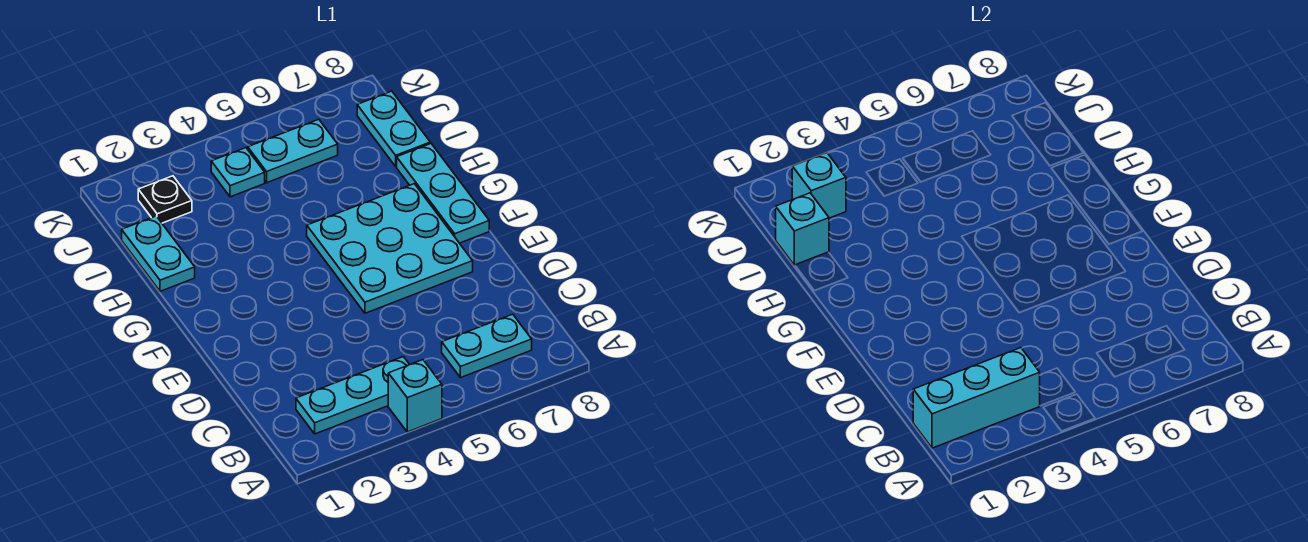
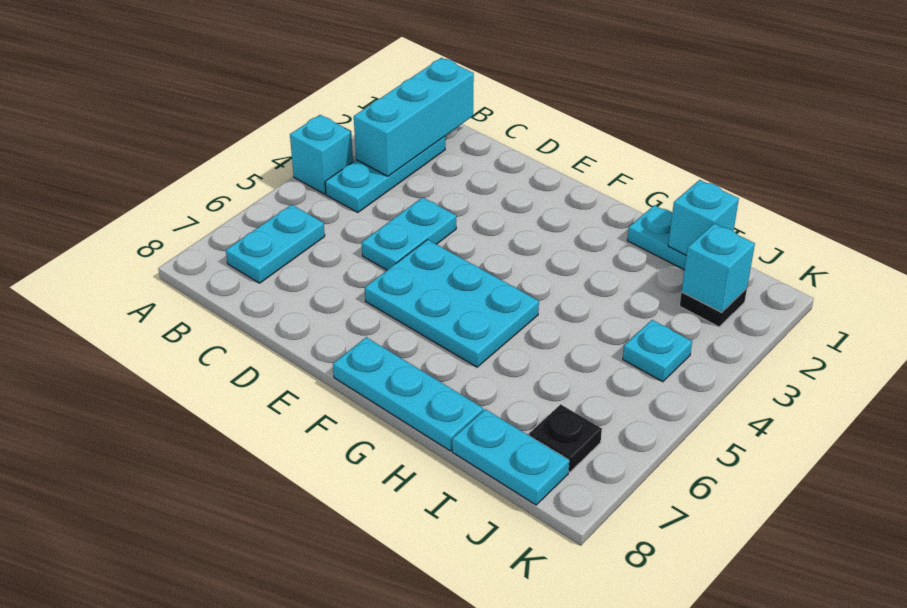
cyan plate E5:G7 level 1 -> cyan plate E5:G6 level 1
cyan plate J5:J6 level 1 -> cyan plate D4:D5 level 1
none -> black plate J7 level 1

